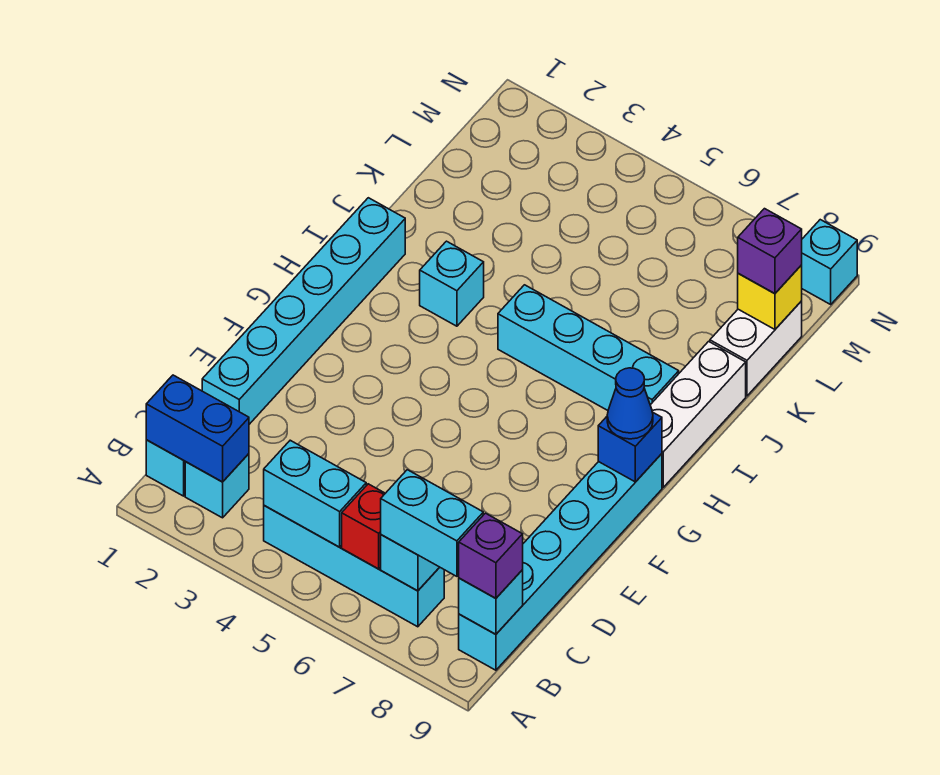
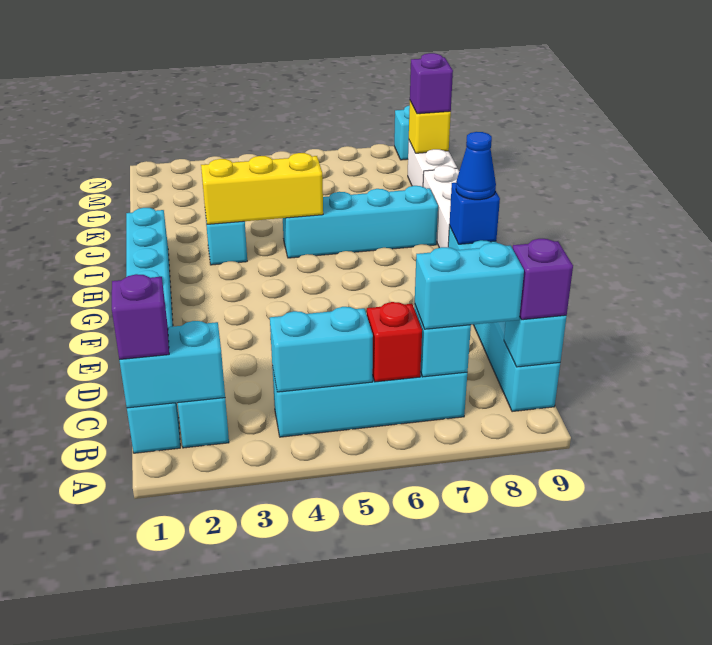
blue brick B1:B2 level 2 -> cyan brick B1:B2 level 2
none -> purple brick B1 level 3
none -> yellow brick I3:I5 level 2

